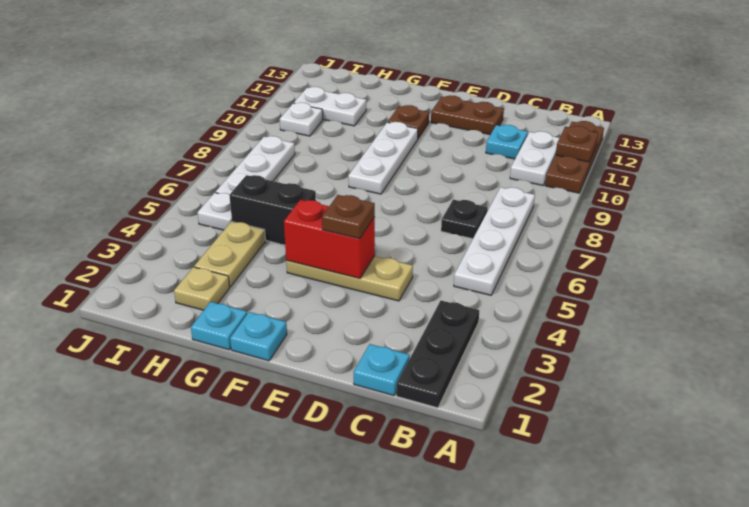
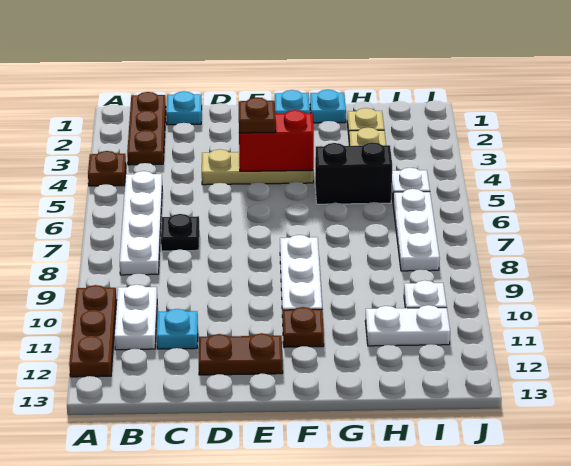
brown plate A11 level 2 -> brown plate A4 level 1
black plate B1:B3 level 1 -> brown plate B1:B3 level 1

